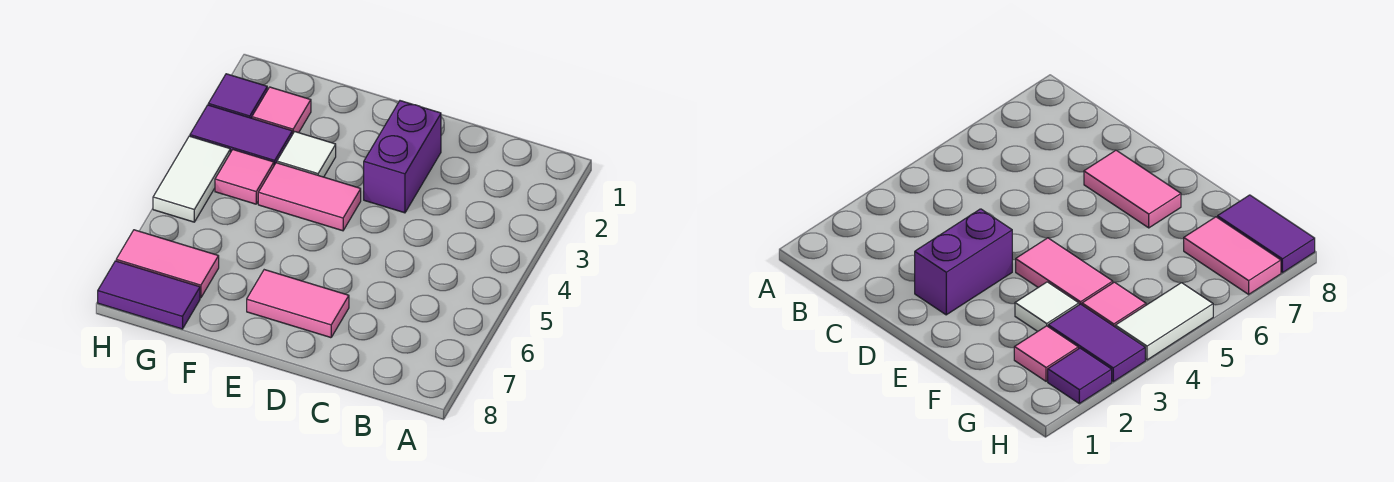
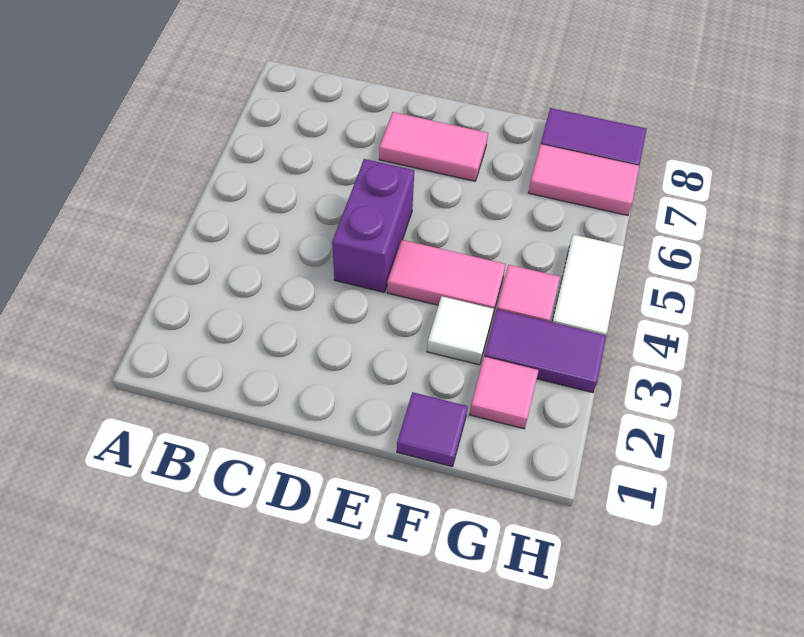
purple brick D2:D3 level 1 -> purple brick D4:D5 level 1
purple tile H2 level 1 -> purple tile F1 level 1

